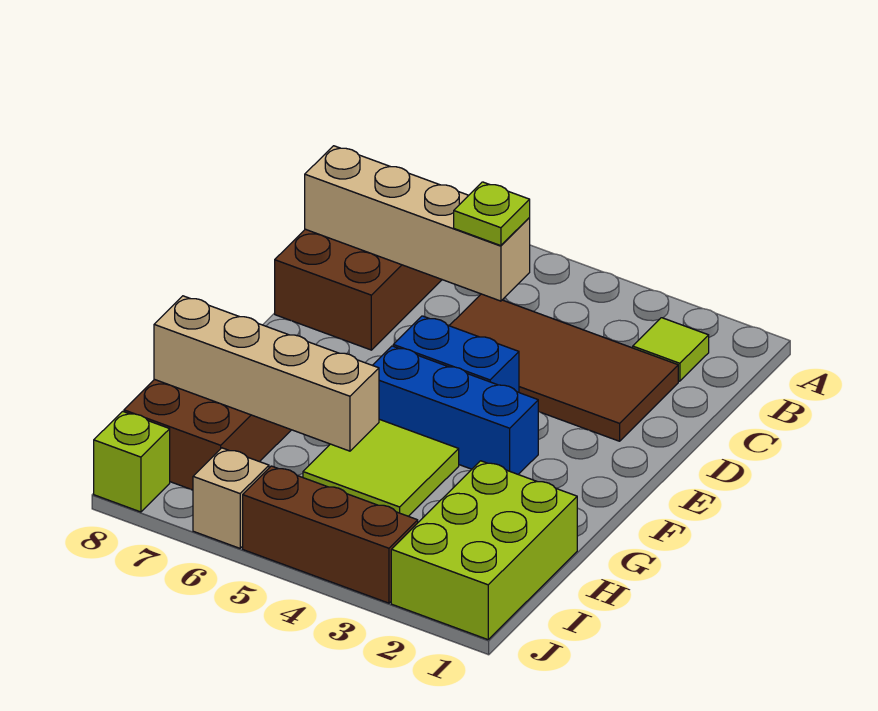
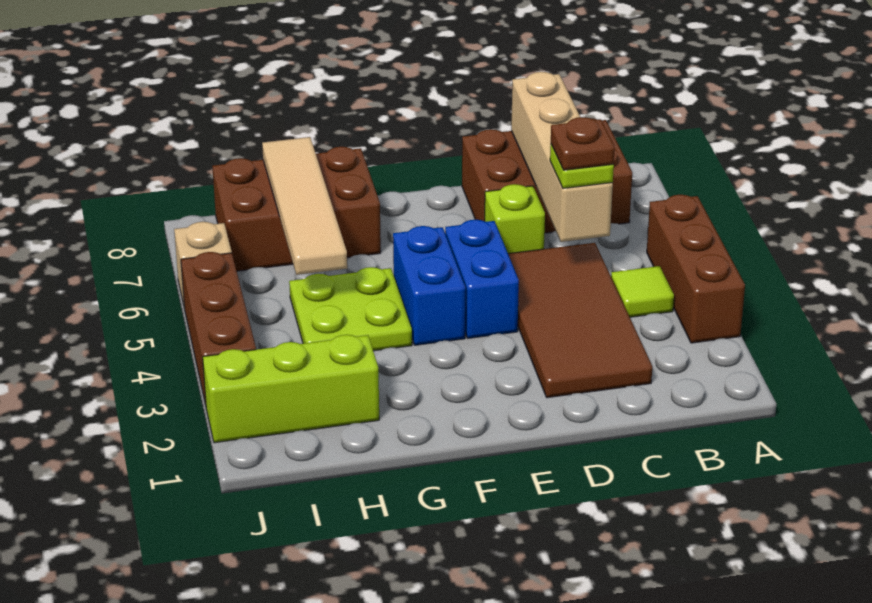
none -> brown brick A3:A5 level 1
lime tile B2 level 1 -> lime tile B4 level 1
none -> brown plate C5 level 4
blue brick F3:F5 level 1 -> blue brick F4:F5 level 1
lime tile G4:H5 level 1 -> lime plate G4:H5 level 1
lime brick H1:J2 level 1 -> lime brick H2:J2 level 1
tan brick H5:H8 level 2 -> tan tile H5:H8 level 2
lime brick J8 level 1 -> lime brick D6 level 1

